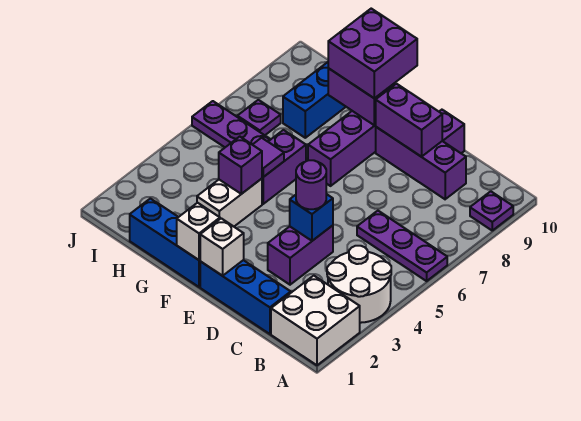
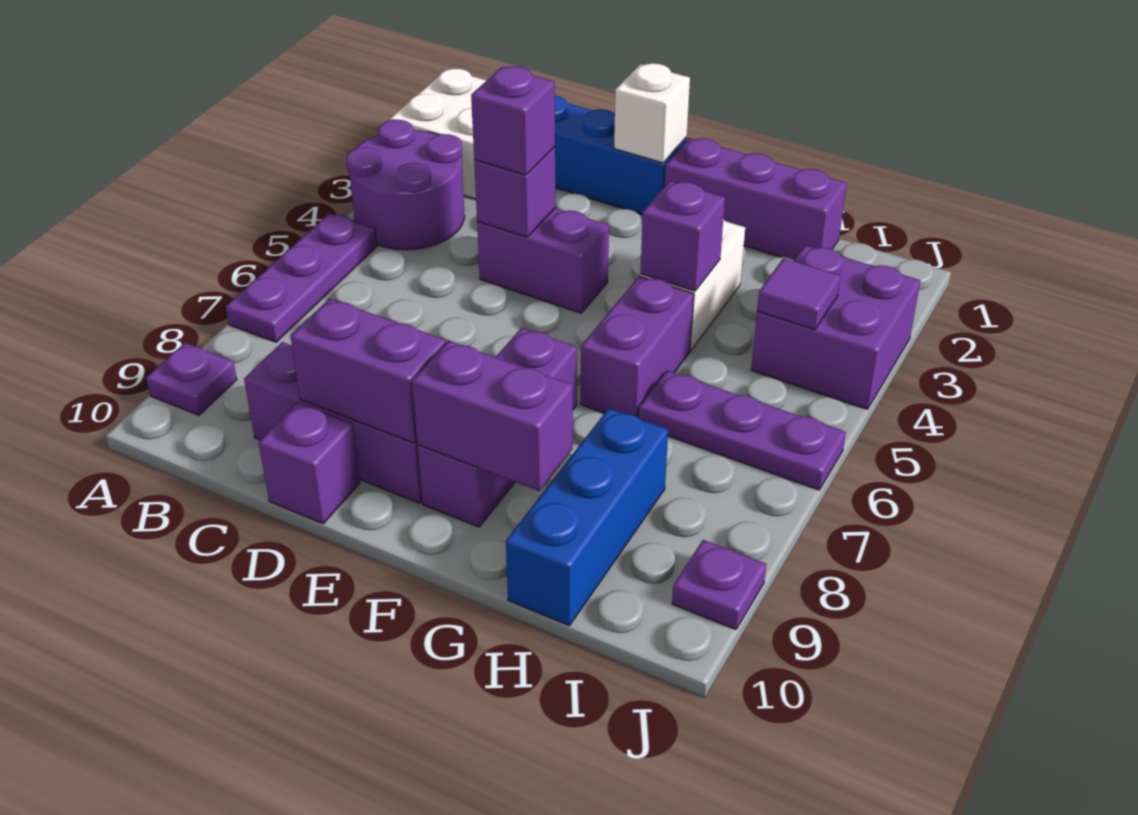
white round brick A3:B4 level 1 -> purple round brick A3:B4 level 1
purple plate A6:C6 level 1 -> purple plate A5:A7 level 1
purple brick D3:D4 level 1 -> purple brick D4:E4 level 1
blue brick D4 level 2 -> purple brick D4 level 2
purple round brick D4 level 3 -> purple brick D4 level 3
blue brick F1:H1 level 1 -> purple brick F1:H1 level 1
white brick F1 level 2 -> none
purple brick F9:G10 level 3 -> purple brick I3:J4 level 1
purple tile G5 level 2 -> purple tile I4 level 2
purple plate I7 level 1 -> purple plate J9 level 1

